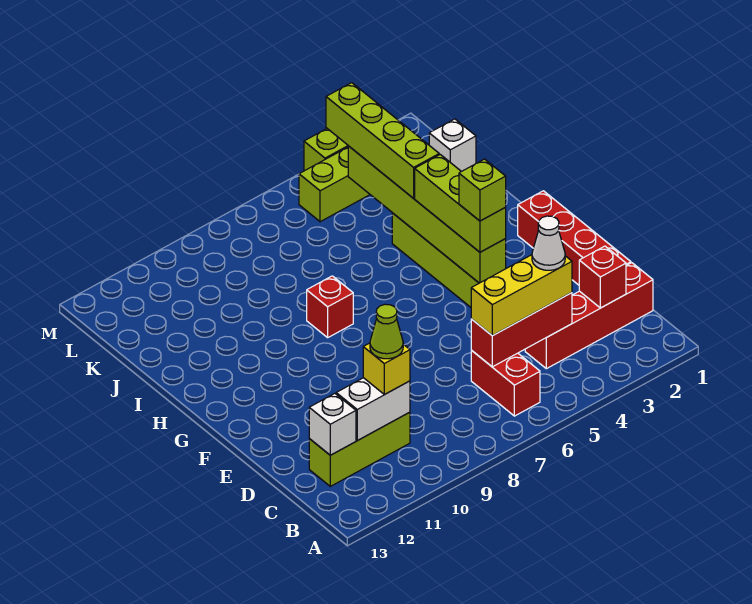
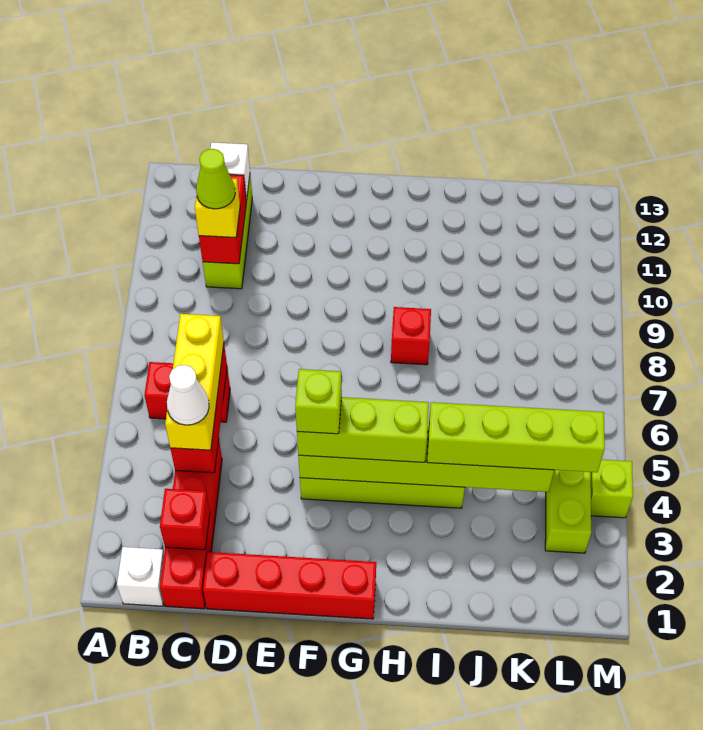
white brick C10:C11 level 2 -> red brick C10:C11 level 2
white brick K1 level 1 -> white brick B1 level 1

